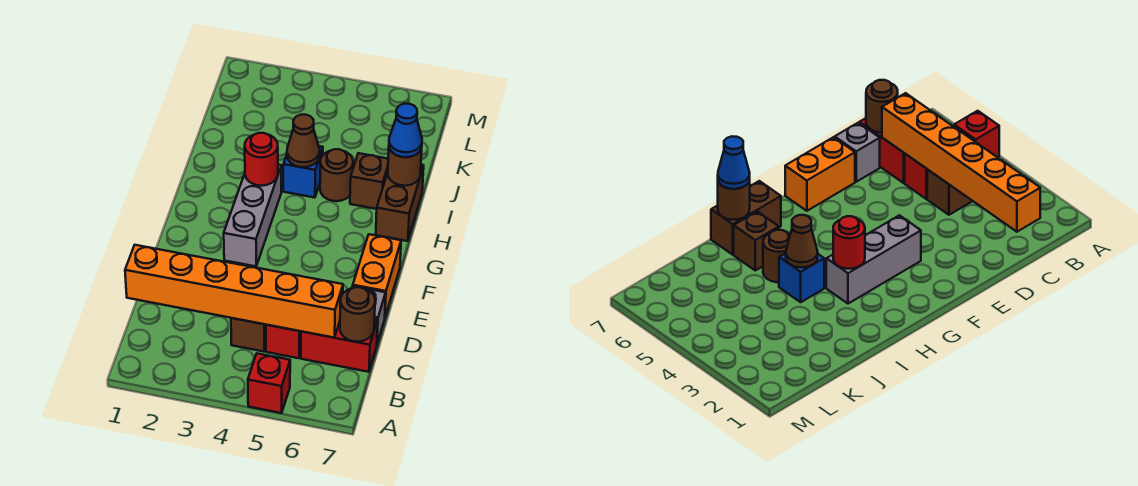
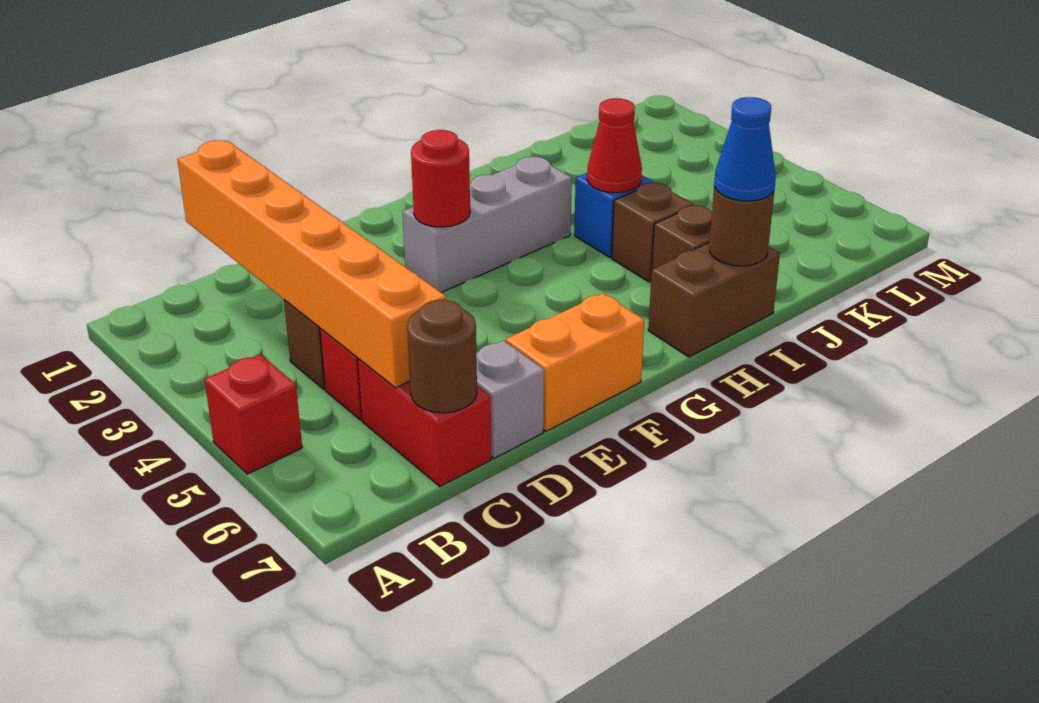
red round brick H3 level 2 -> red round brick F3 level 2
brown cone I4 level 2 -> red cone I4 level 2
brown round brick I5 level 1 -> brown brick I5 level 1

